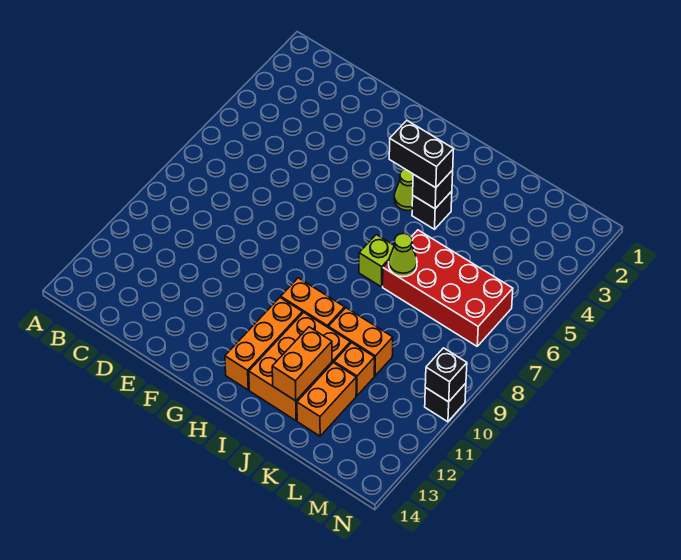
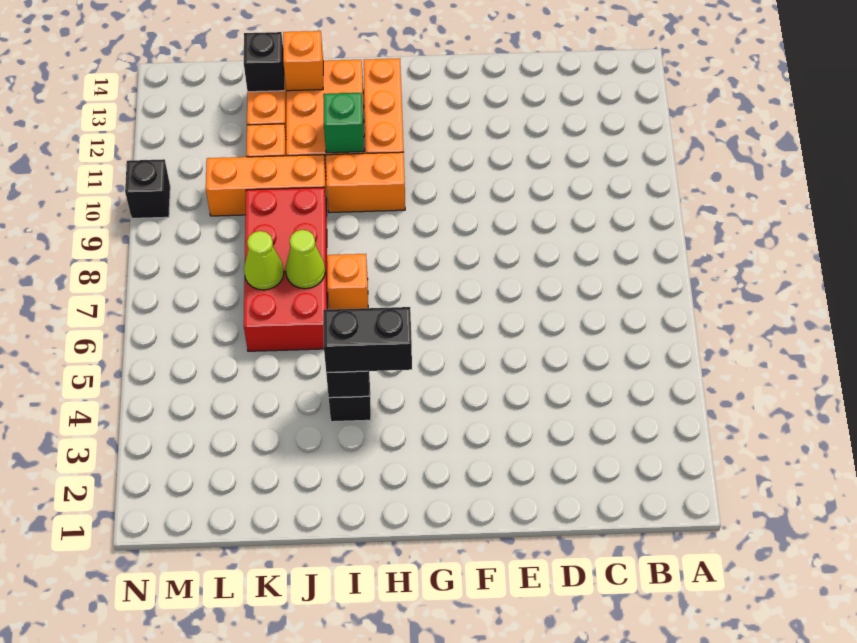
lime cone H4 level 1 -> lime cone K7 level 2
lime brick I7 level 1 -> orange brick I7 level 1
none -> green brick I11 level 2
red brick J6:M7 level 1 -> red brick J6:K9 level 1
orange brick J10:K10 level 1 -> orange brick J10:L10 level 1
orange brick J12:J13 level 2 -> orange brick J13 level 2
black brick N10 level 2 -> black brick K13 level 2

